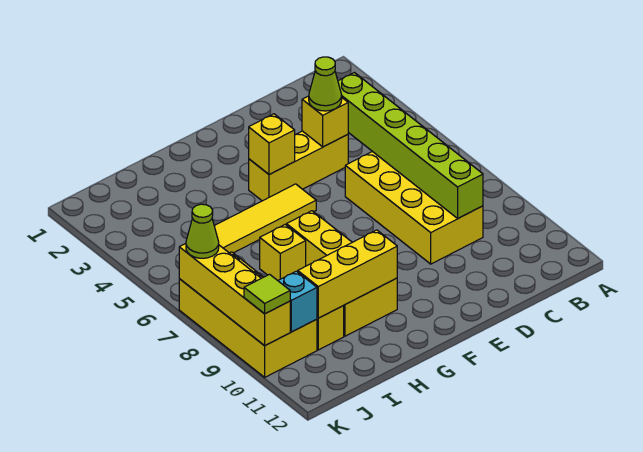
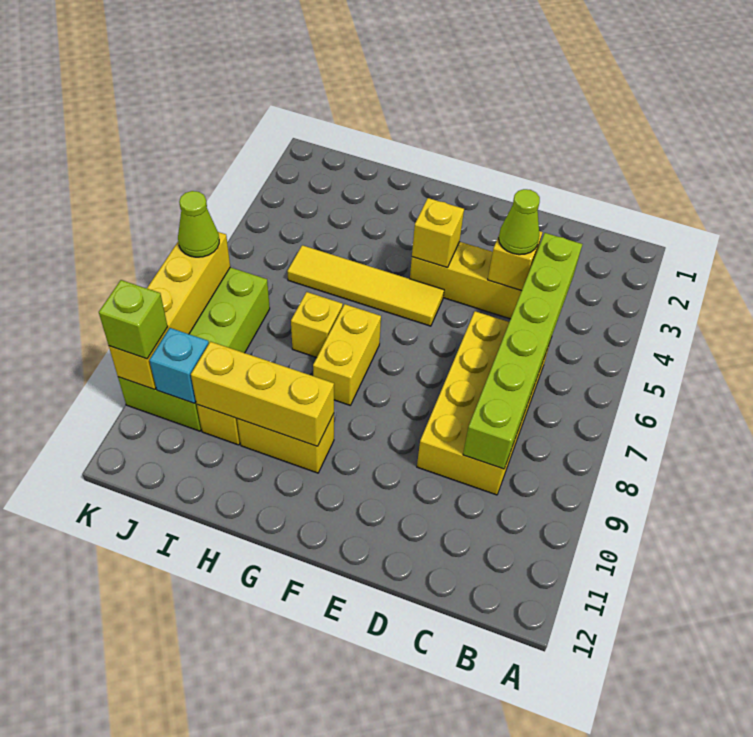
yellow brick J7:K10 level 1 -> lime brick J7:K10 level 1
lime tile K10 level 3 -> lime brick K10 level 3

